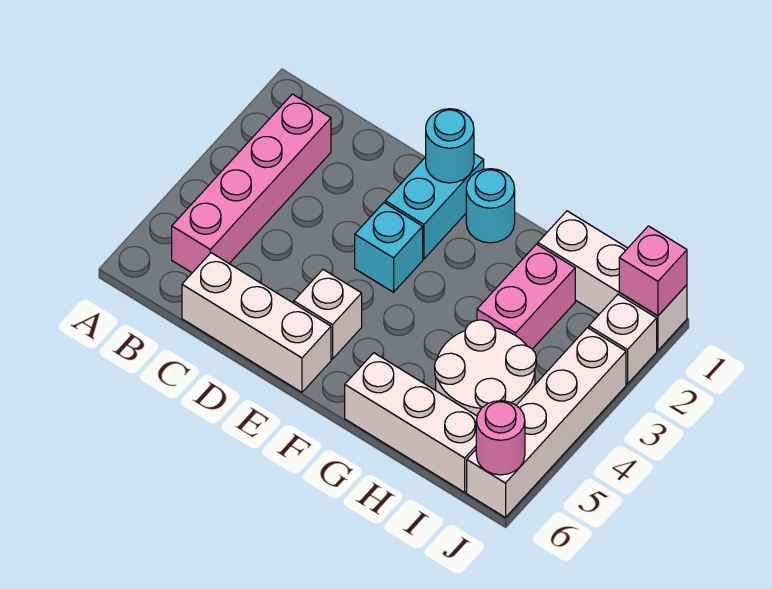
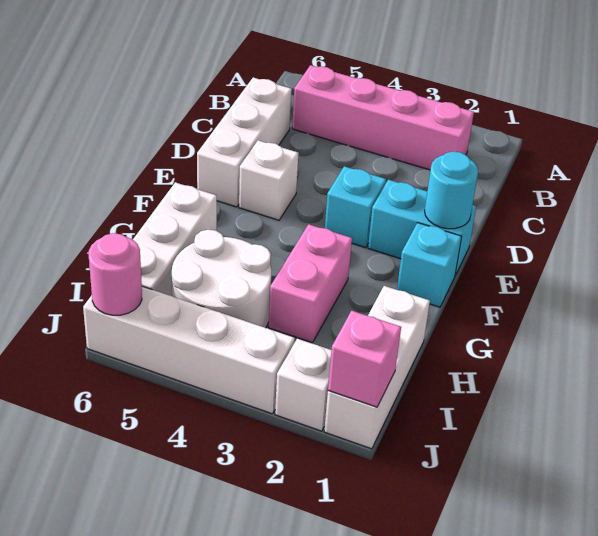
cyan round brick F1 level 1 -> cyan brick F1 level 1
pink brick H2:H3 level 1 -> pink brick G3:H3 level 1

